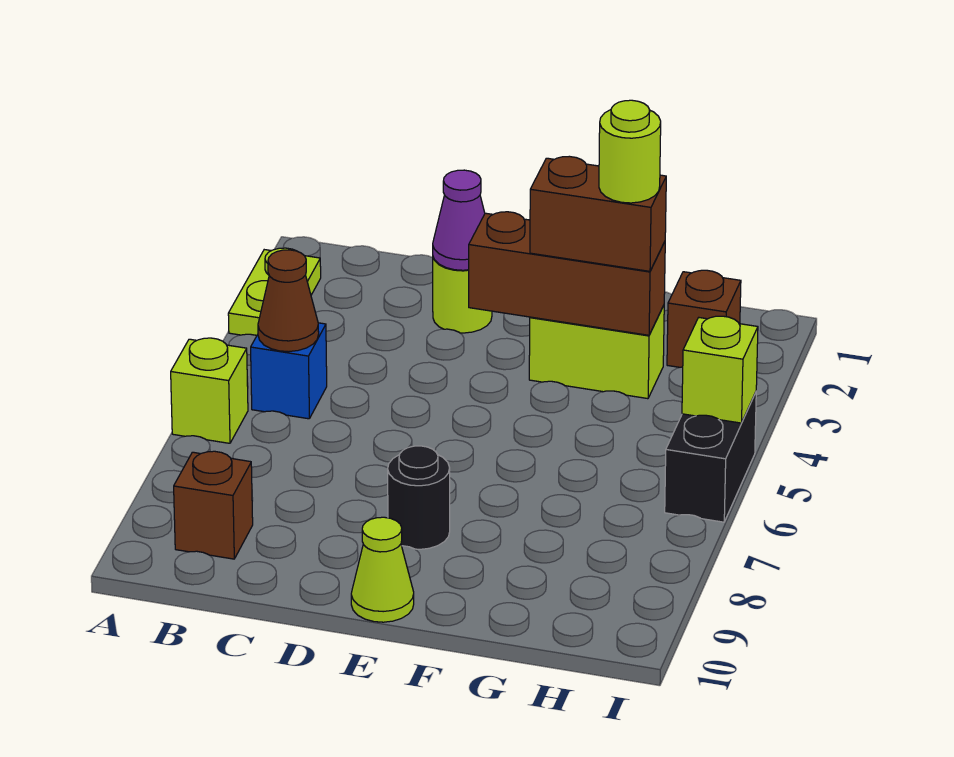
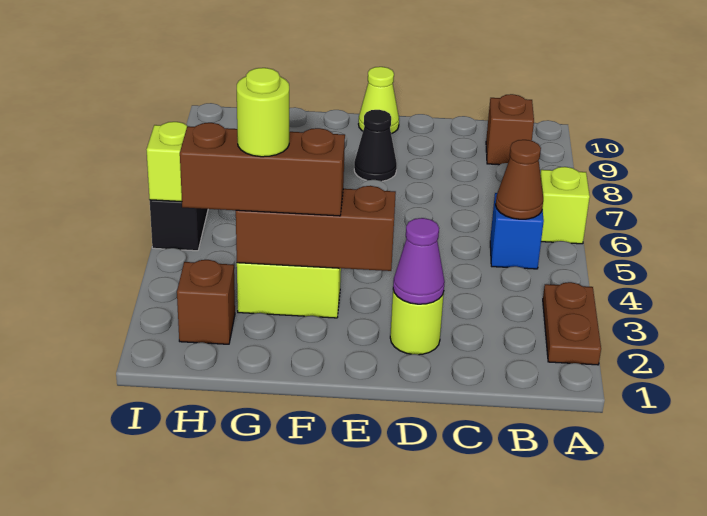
lime plate A2:A3 level 1 -> brown plate A2:A3 level 1
black round brick E8 level 1 -> black cone E8 level 1
brown brick F3:G3 level 3 -> brown brick F3:H3 level 3

